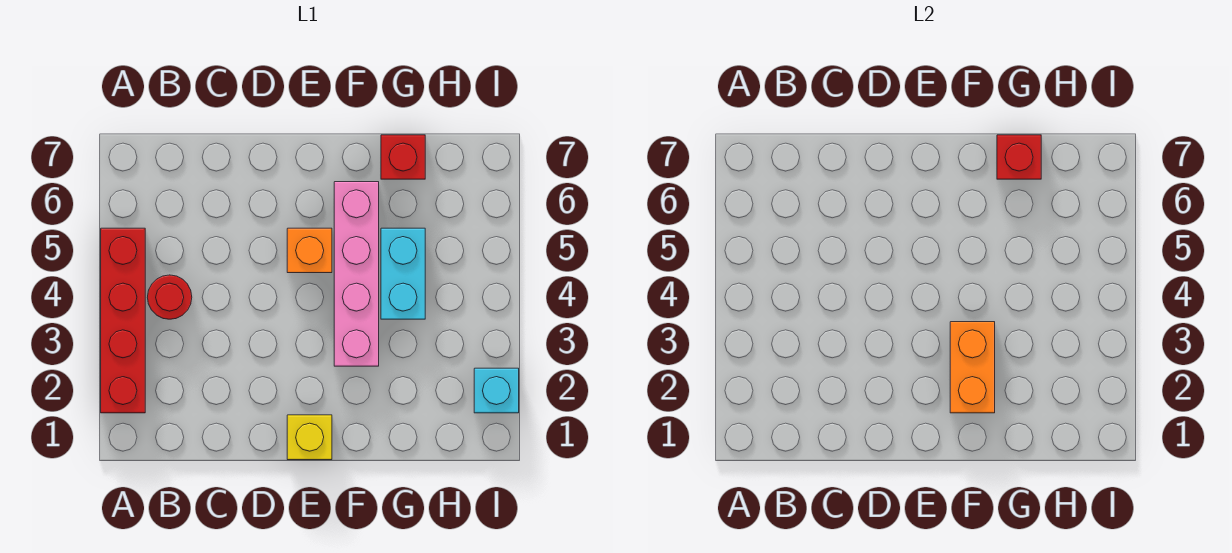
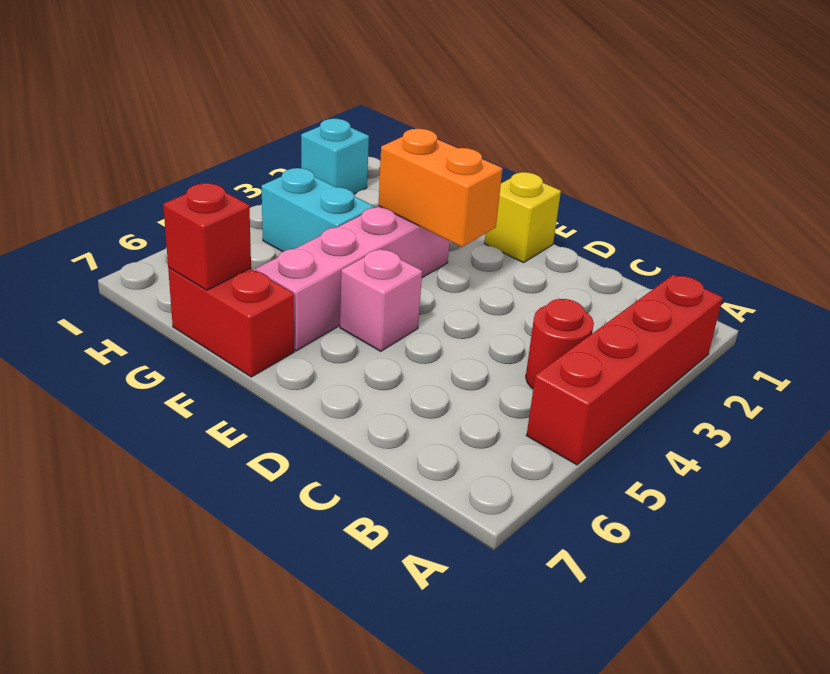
orange brick E5 level 1 -> pink brick E5 level 1
orange brick F2:F3 level 2 -> orange brick E3:F3 level 2
cyan brick G4:G5 level 1 -> cyan brick G4:H4 level 1
red brick G7 level 1 -> red brick F7:G7 level 1

